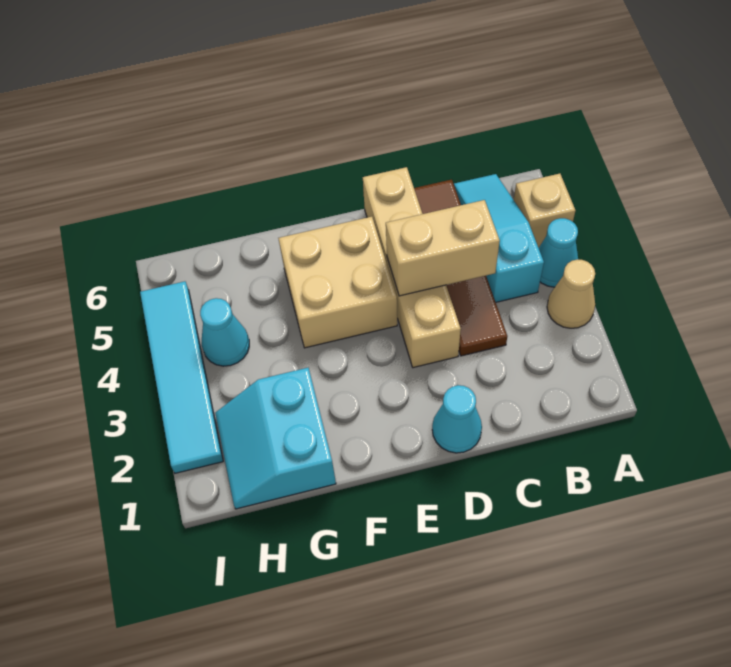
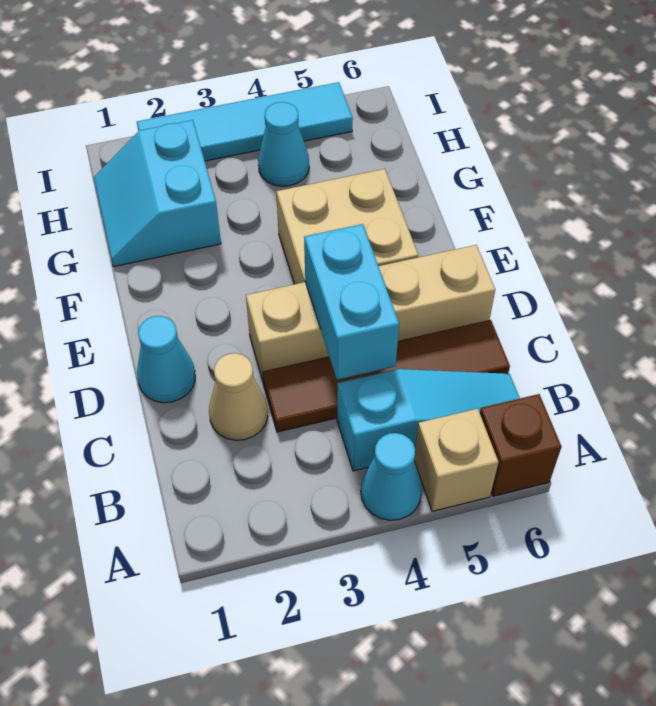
tan cone A3 level 1 -> tan cone C2 level 1
none -> brown brick A6 level 1
tan brick C4:D4 level 2 -> cyan brick C4:D4 level 2
cyan slope G1:H2 level 1 top G -> cyan slope G1:H2 level 1 top 2

